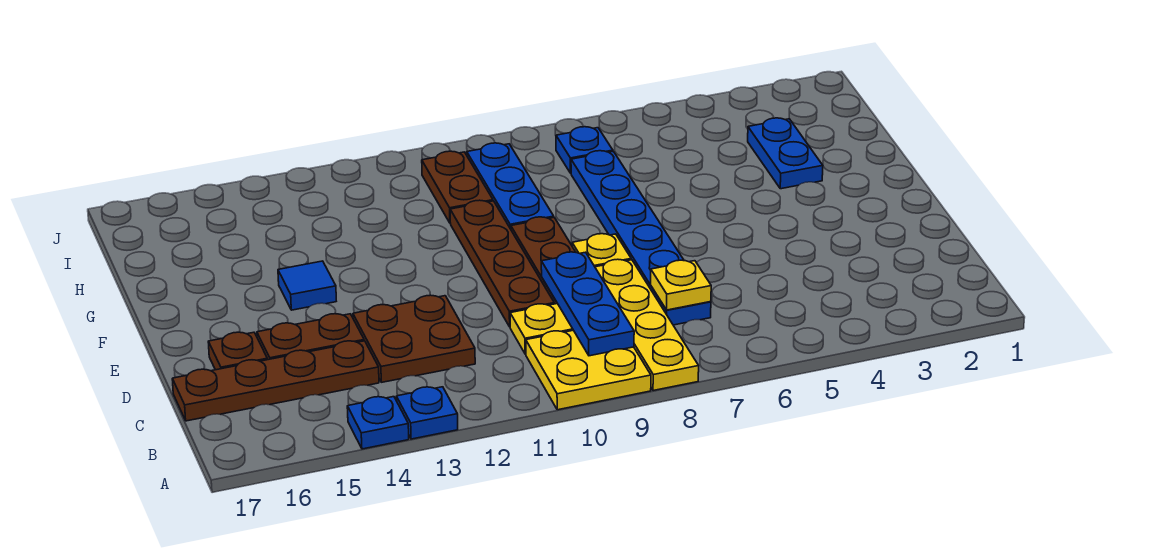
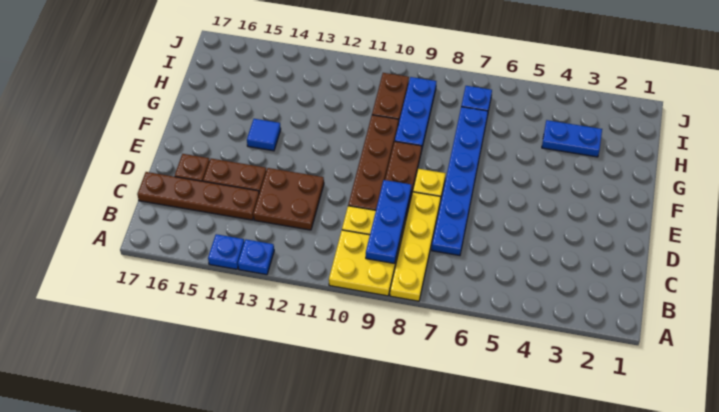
yellow plate C7 level 2 -> none
blue plate G3:H3 level 1 -> blue plate H3:H4 level 1

